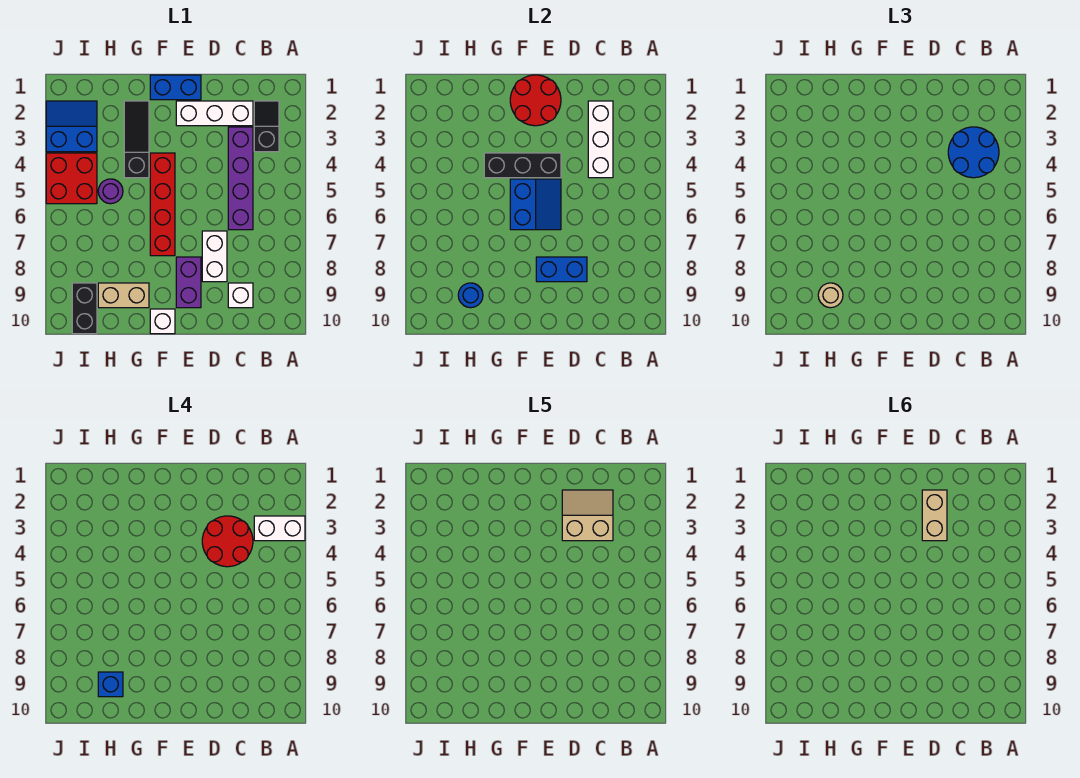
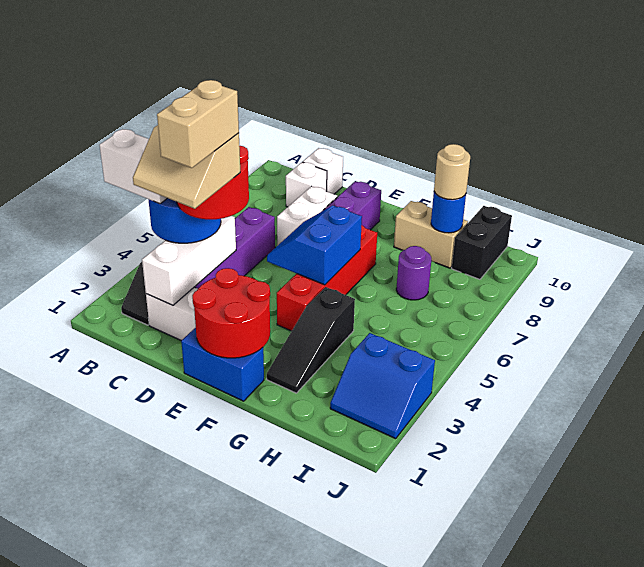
blue brick D8:E8 level 2 -> none
black brick E4:G4 level 2 -> none
white brick F10 level 1 -> white brick C10 level 1
purple round brick H5 level 1 -> purple round brick H7 level 1
blue brick H9 level 4 -> none
red brick I4:J5 level 1 -> none

